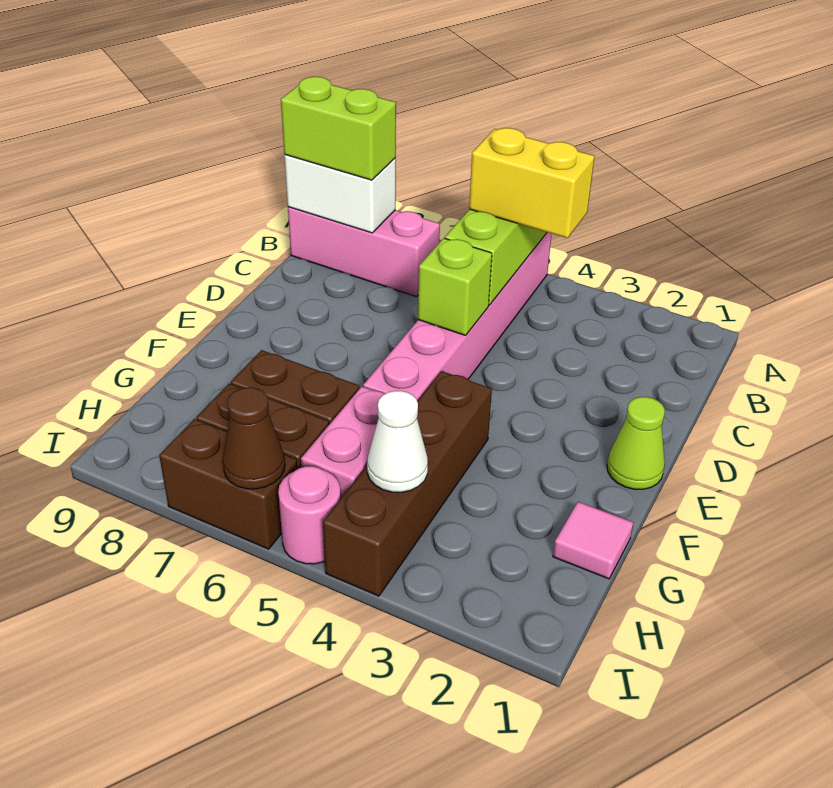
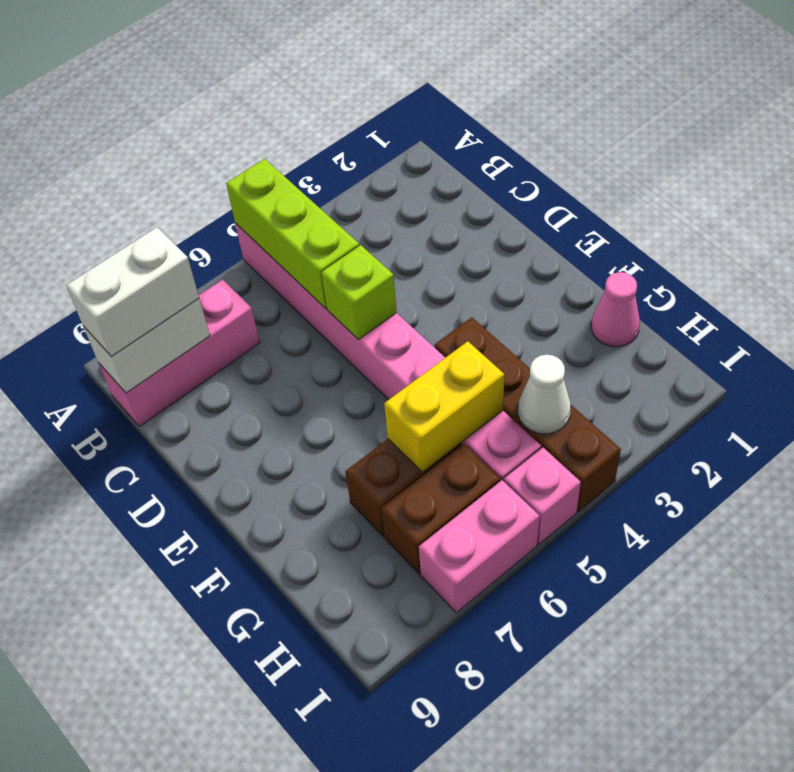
yellow brick B4:B5 level 3 -> yellow brick G5:G6 level 2
lime brick B8:B9 level 3 -> white brick B8:B9 level 3
lime cone E1 level 1 -> none
pink tile G1 level 1 -> pink cone G1 level 1
pink round brick I5 level 1 -> pink brick I5 level 1
brown brick I6:I7 level 1 -> pink brick I6:I7 level 1
brown cone I6 level 2 -> none

